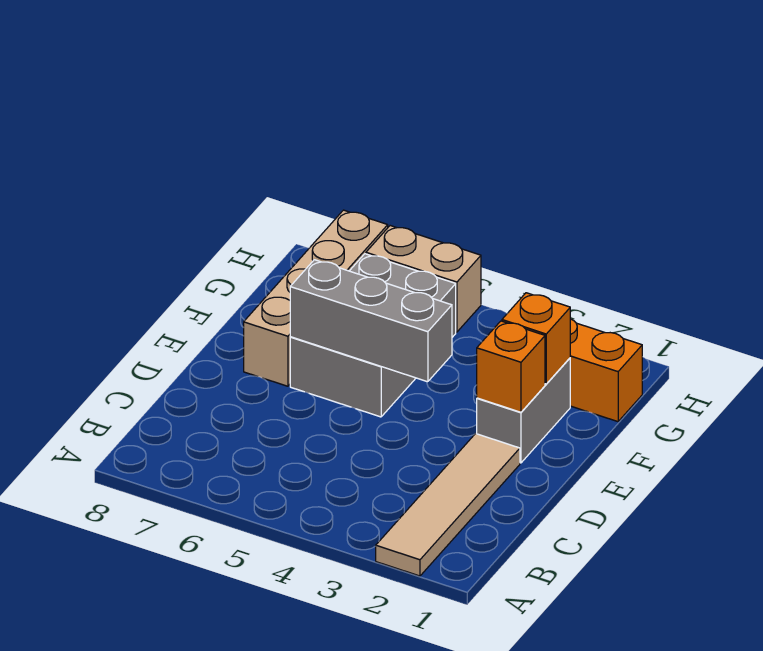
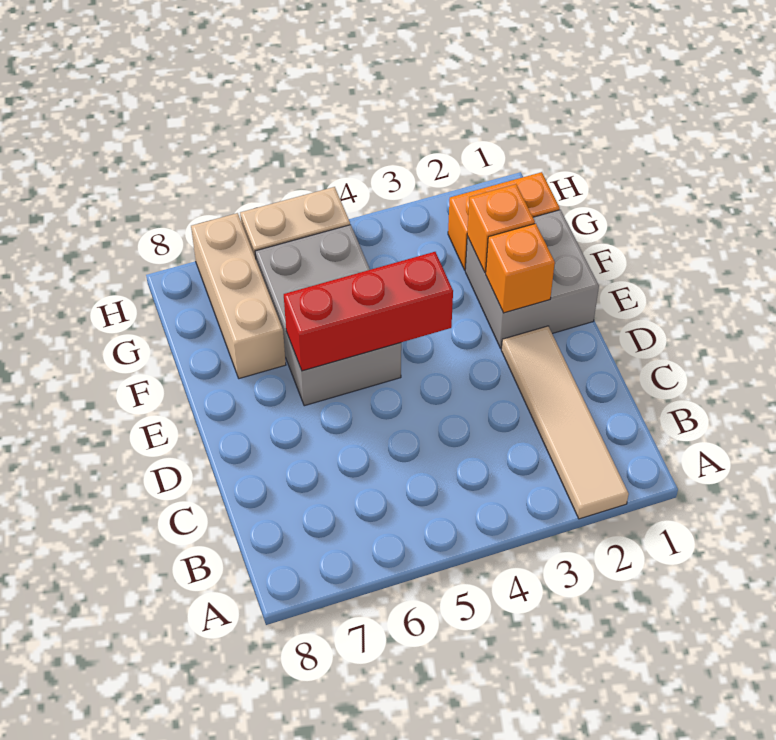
grey brick E2:F2 level 1 -> grey brick E1:F2 level 1
grey brick E4:E6 level 2 -> red brick E4:E6 level 2
tan brick E7:H7 level 1 -> tan brick F7:H7 level 1

